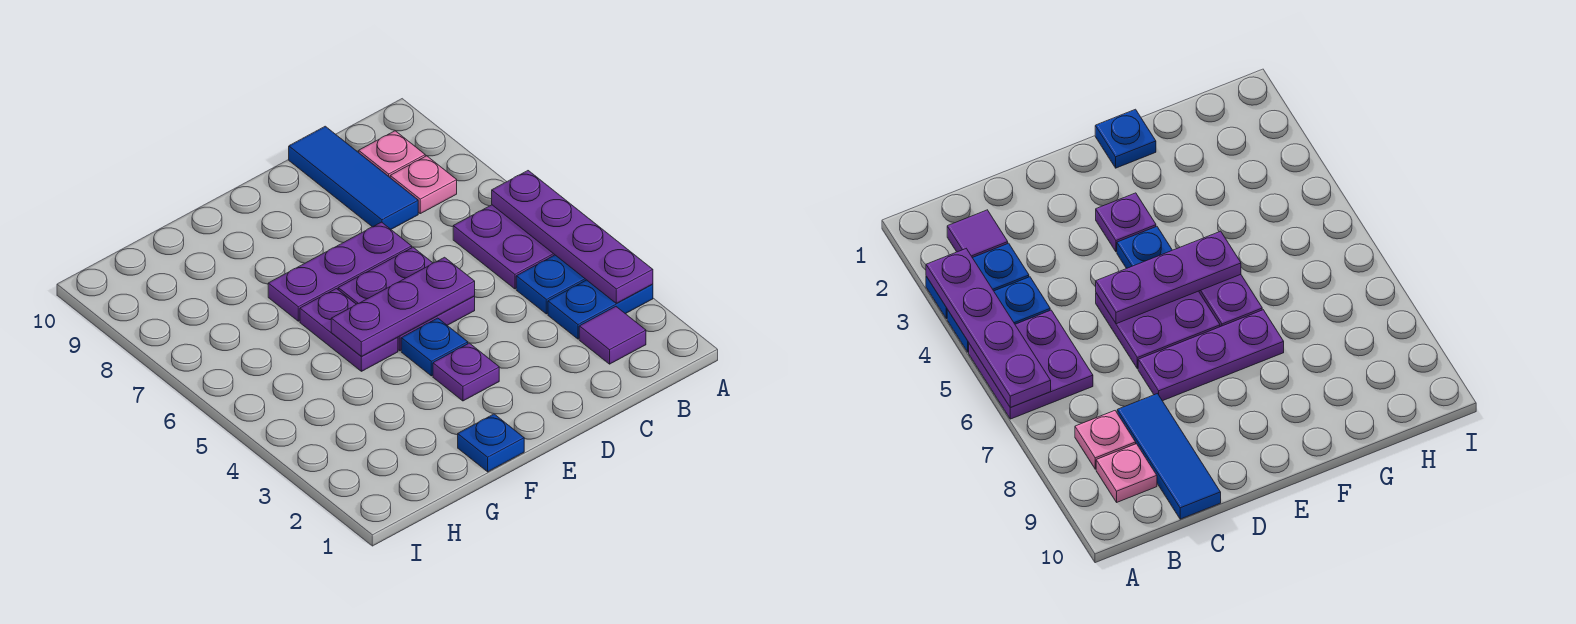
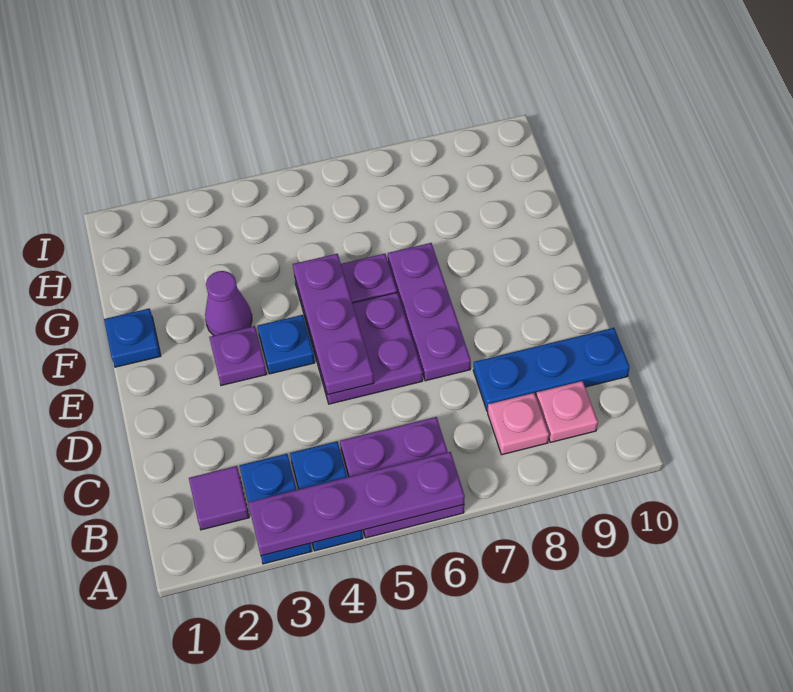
blue tile C8:C10 level 1 -> blue plate C8:C10 level 1
none -> purple cone F3 level 1

